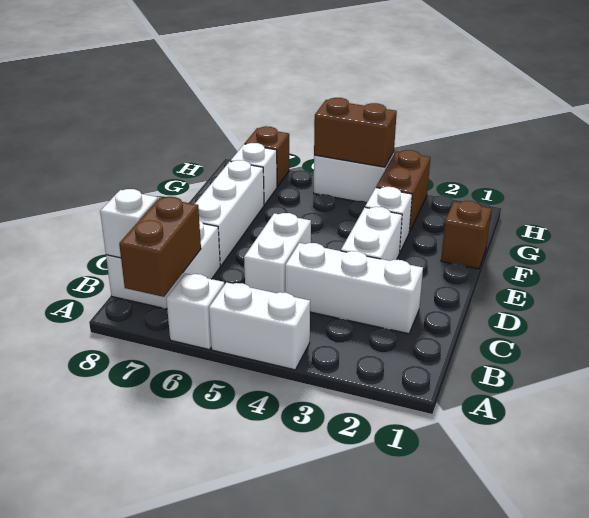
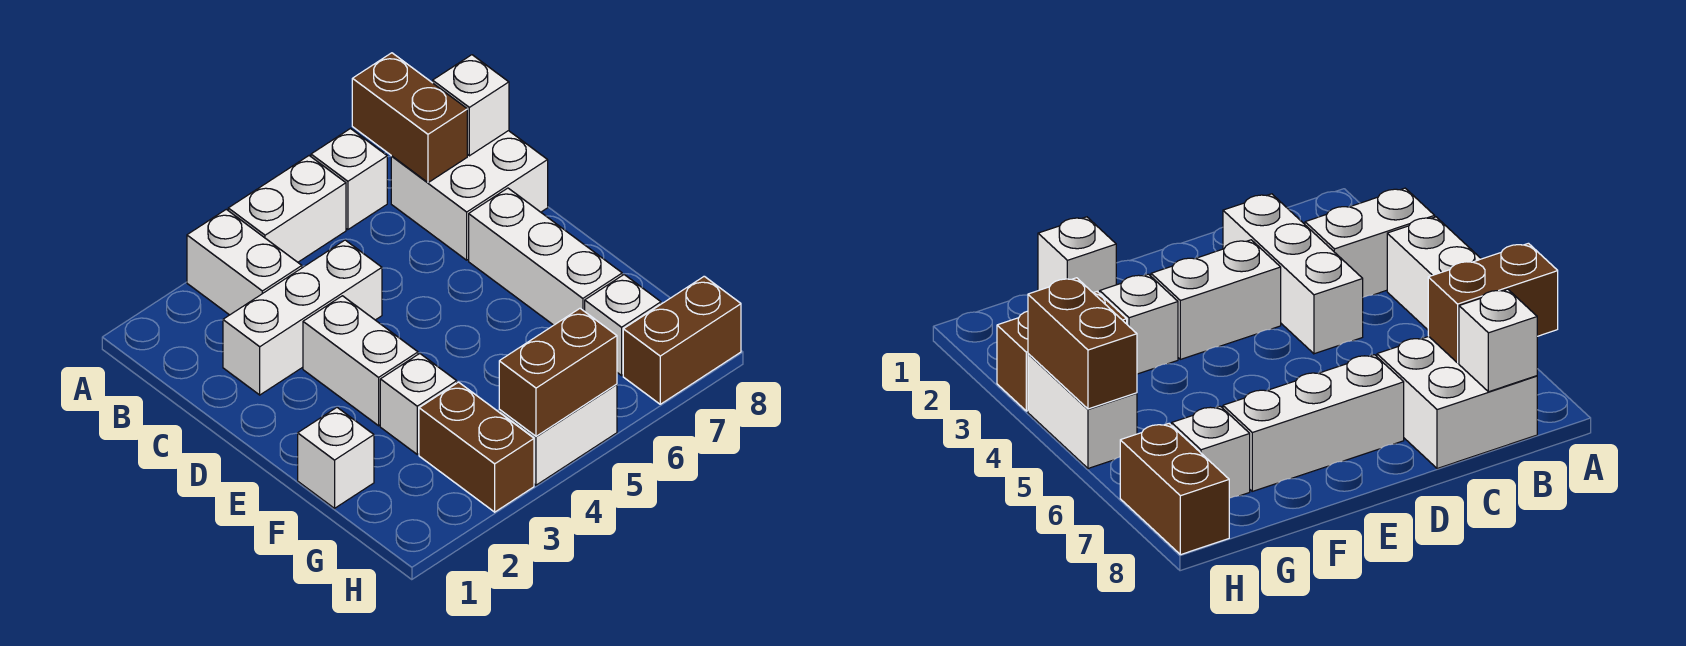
white brick C5:D5 level 1 -> white brick A3:B3 level 1
brown brick F1 level 1 -> white brick F1 level 1
brown brick H7 level 1 -> brown brick H7:H8 level 1

